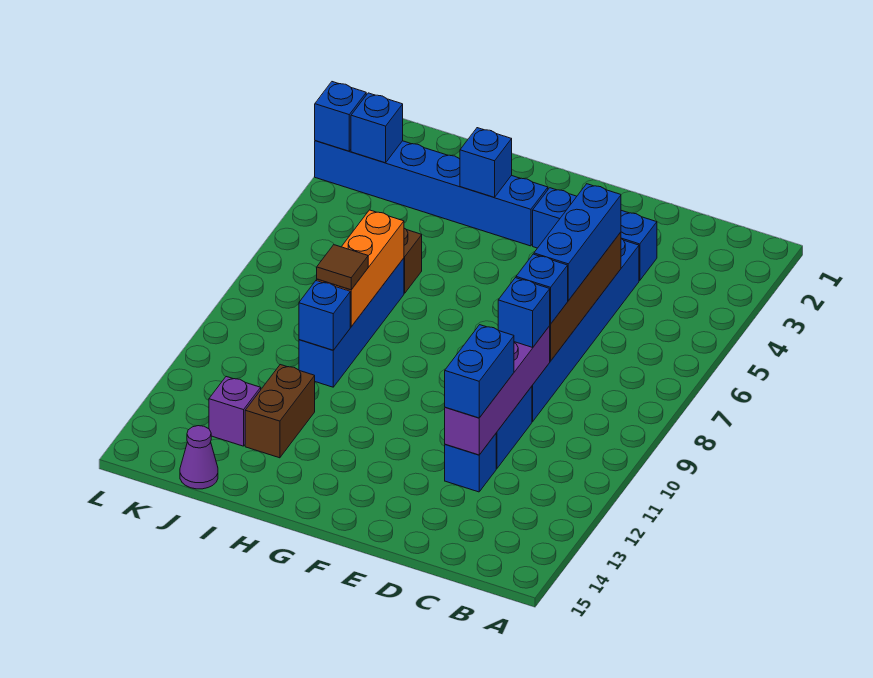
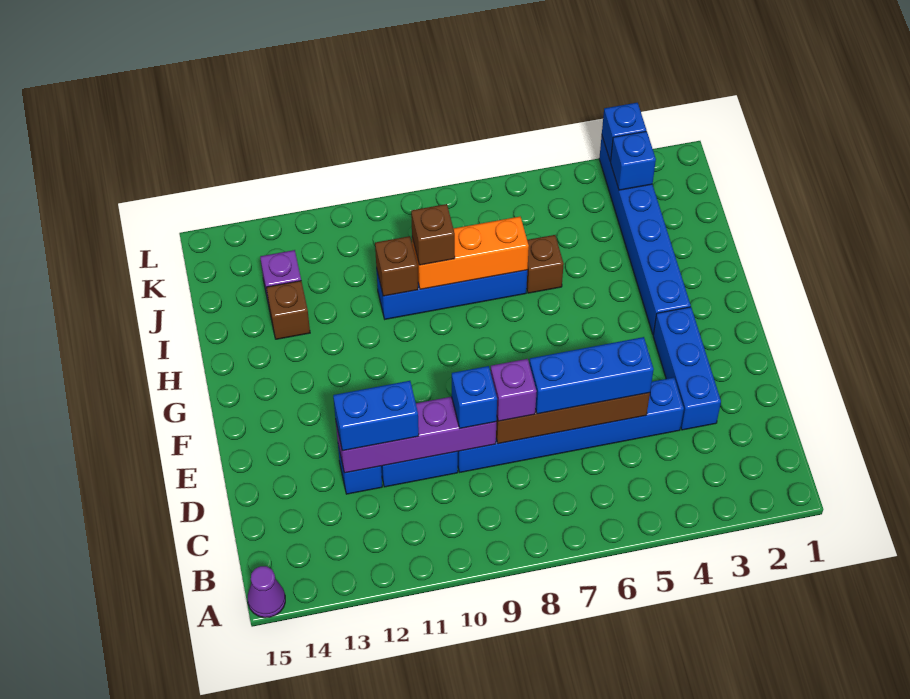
blue brick D8 level 3 -> purple brick D8 level 3
blue brick H3 level 2 -> none
brown tile I9 level 3 -> brown brick I9 level 3
blue brick I10 level 2 -> brown brick I10 level 2
brown brick I12:I13 level 1 -> brown brick I13 level 1
purple cone J15 level 1 -> purple cone A15 level 1

